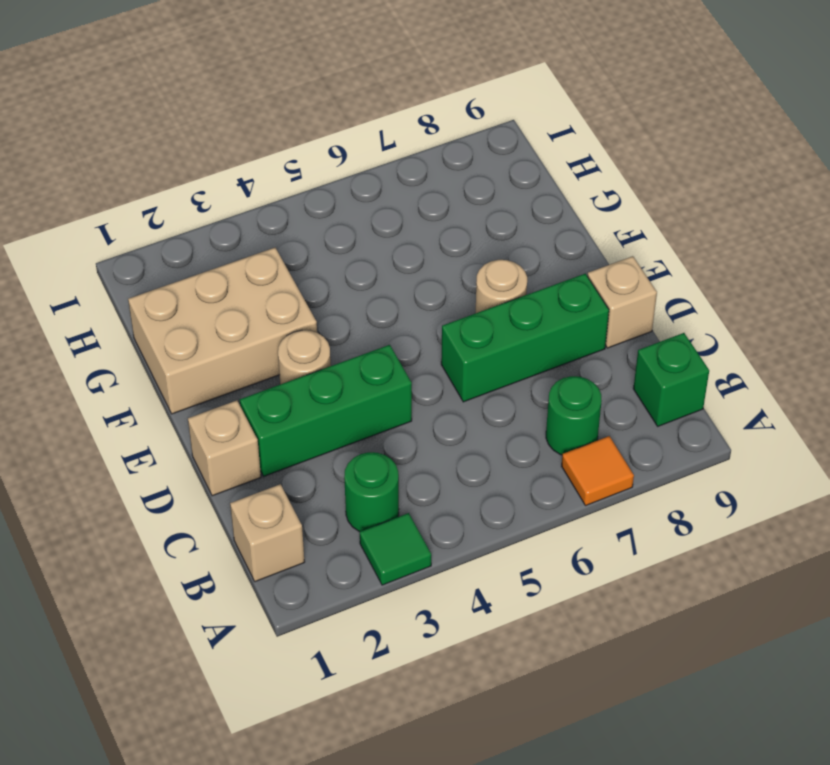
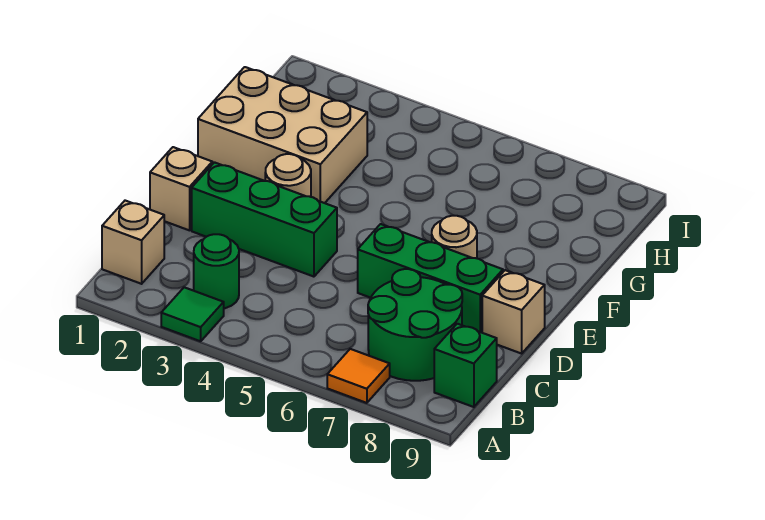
green round brick B7 level 1 -> green round brick B7:C8 level 1

